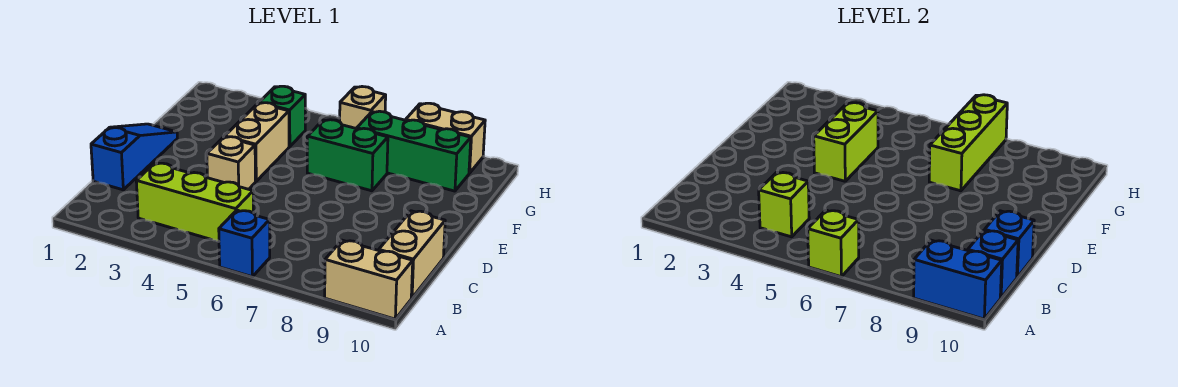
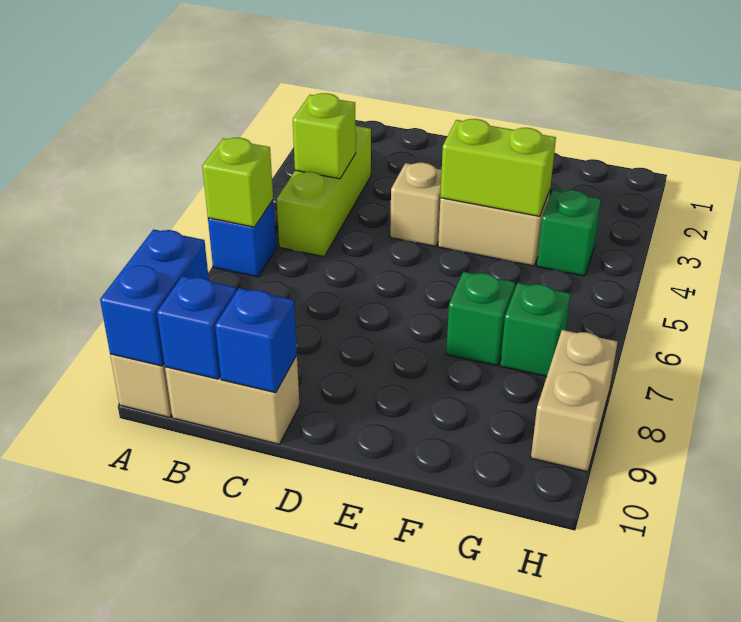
blue slope C1:E1 level 1 top C -> none
green brick F6:F7 level 1 -> green brick F7 level 1
lime brick F7:H7 level 2 -> none
green brick G7:G9 level 1 -> green brick G7 level 1
tan brick H6 level 1 -> none

